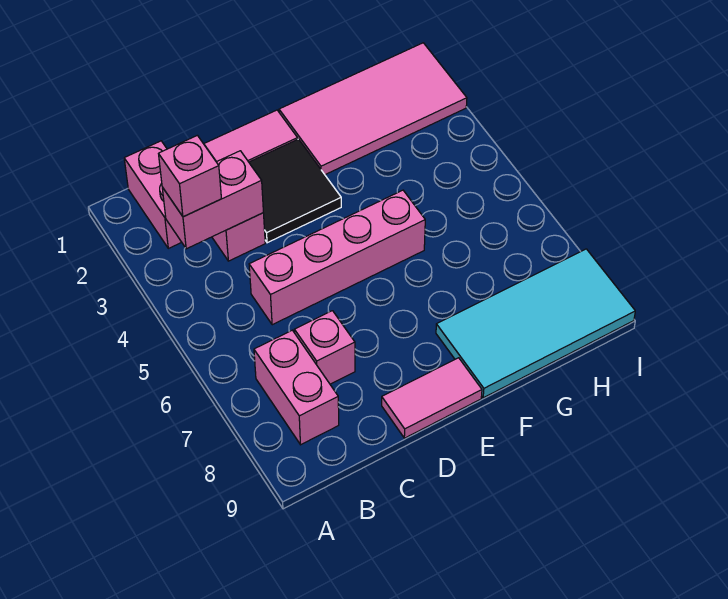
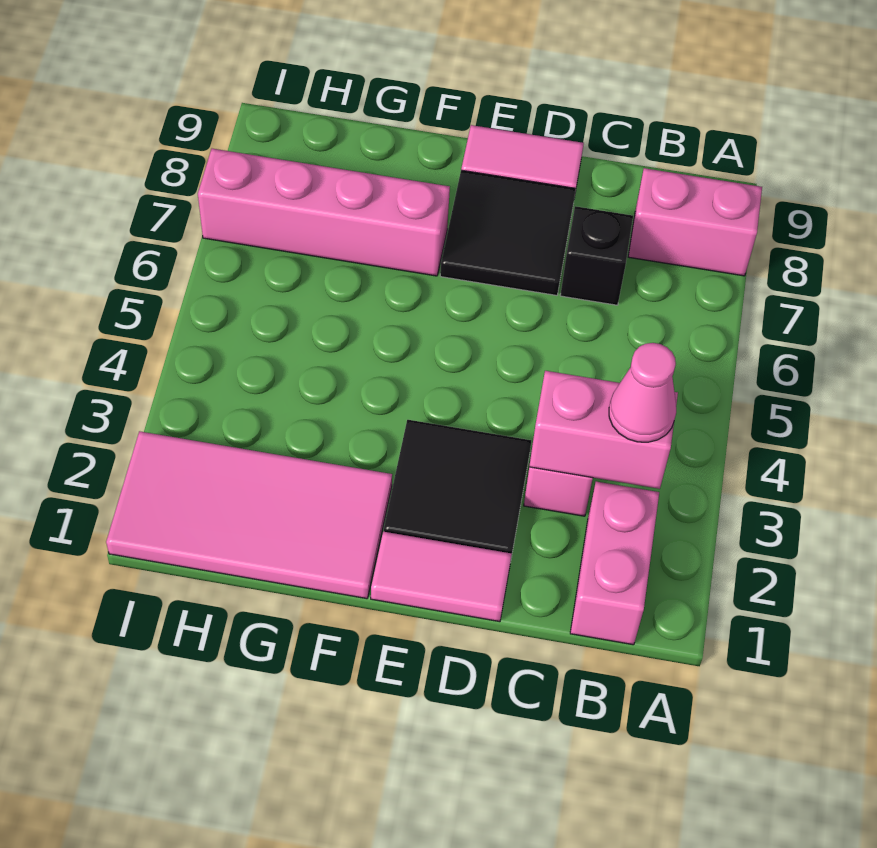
pink brick B3 level 3 -> pink cone B3 level 3
pink brick B7:B8 level 1 -> pink brick A8:B8 level 1
pink brick C5:F5 level 1 -> pink brick F7:I7 level 1
pink brick C7 level 1 -> black brick C7 level 1
none -> black tile D7:E8 level 1
cyan tile F8:I9 level 1 -> none

